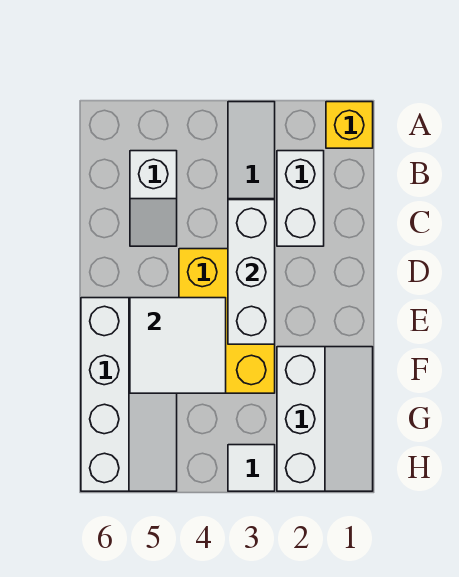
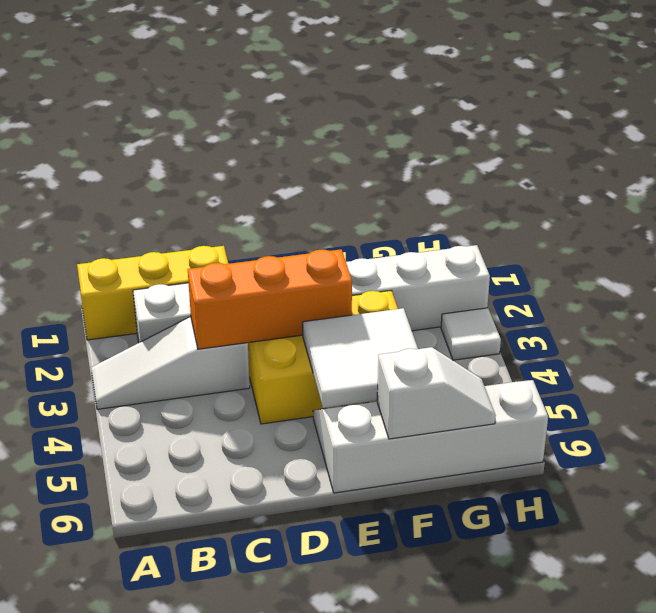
yellow brick A1 level 1 -> yellow brick A1:C1 level 1
white slope B5:C5 level 1 top B -> white slope F6:G6 level 2 top F
white brick C3:E3 level 2 -> orange brick C3:E3 level 2

